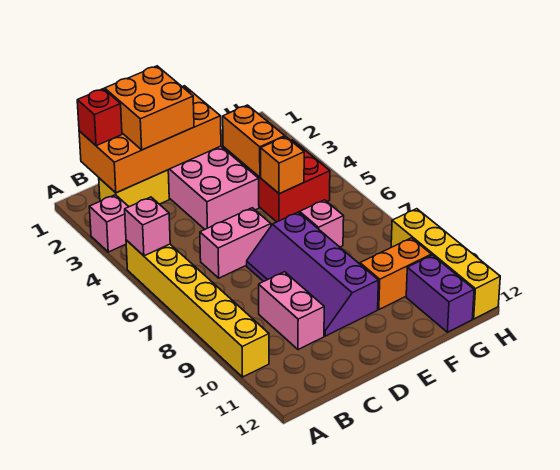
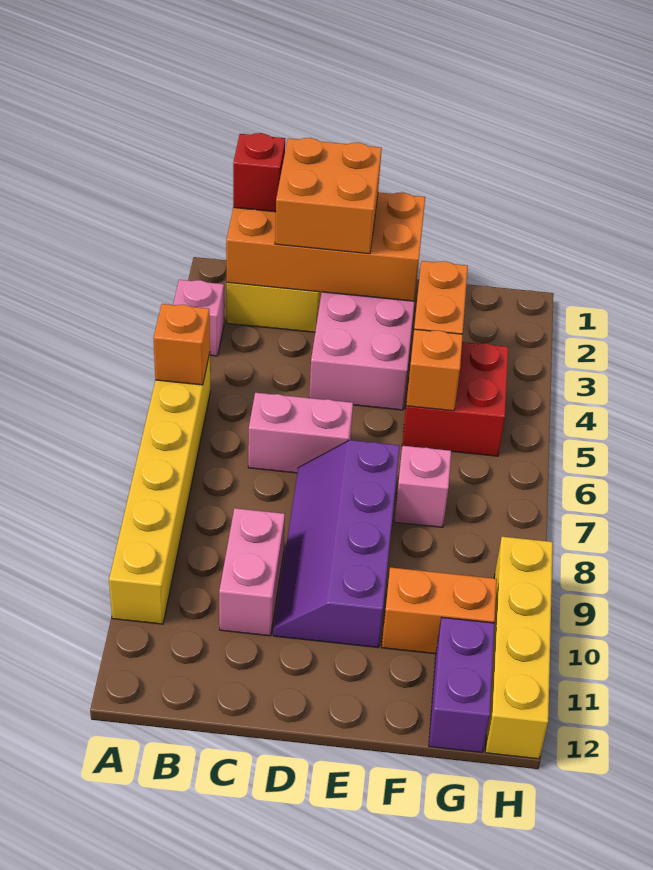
pink brick A5 level 2 -> orange brick A5 level 2

